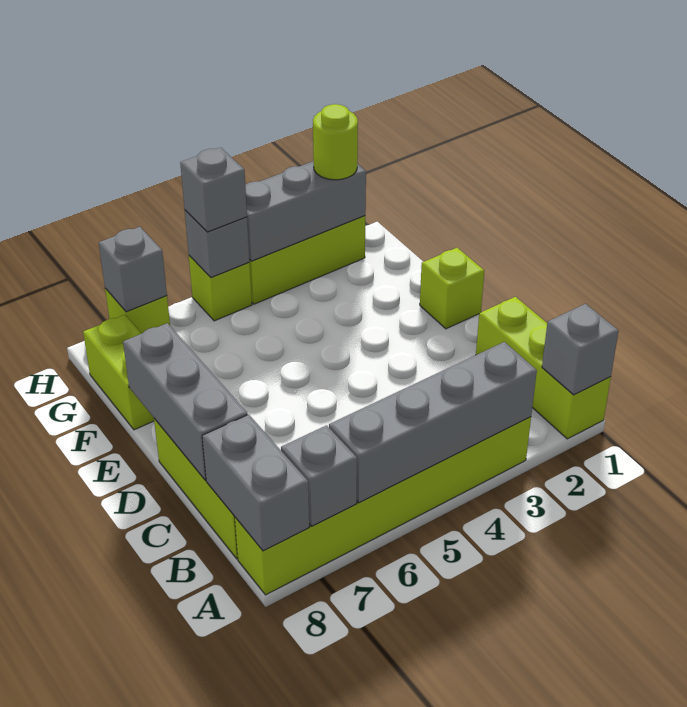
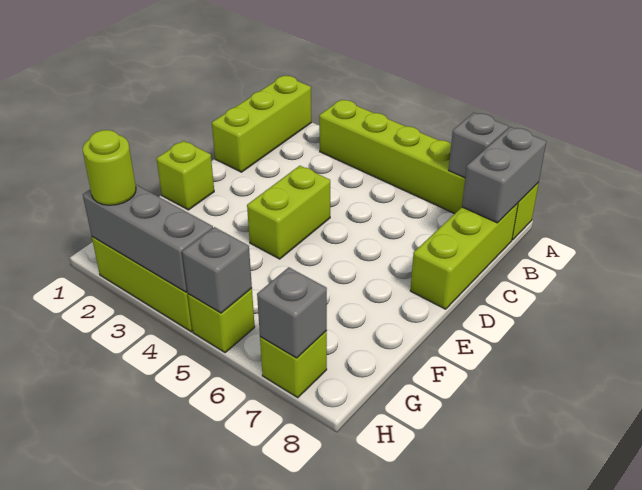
grey brick A1 level 2 -> none
grey brick A3:A6 level 2 -> none
grey brick C8:E8 level 2 -> none
lime brick F8:G8 level 1 -> lime brick D4:E4 level 1
grey brick H5 level 3 -> none

